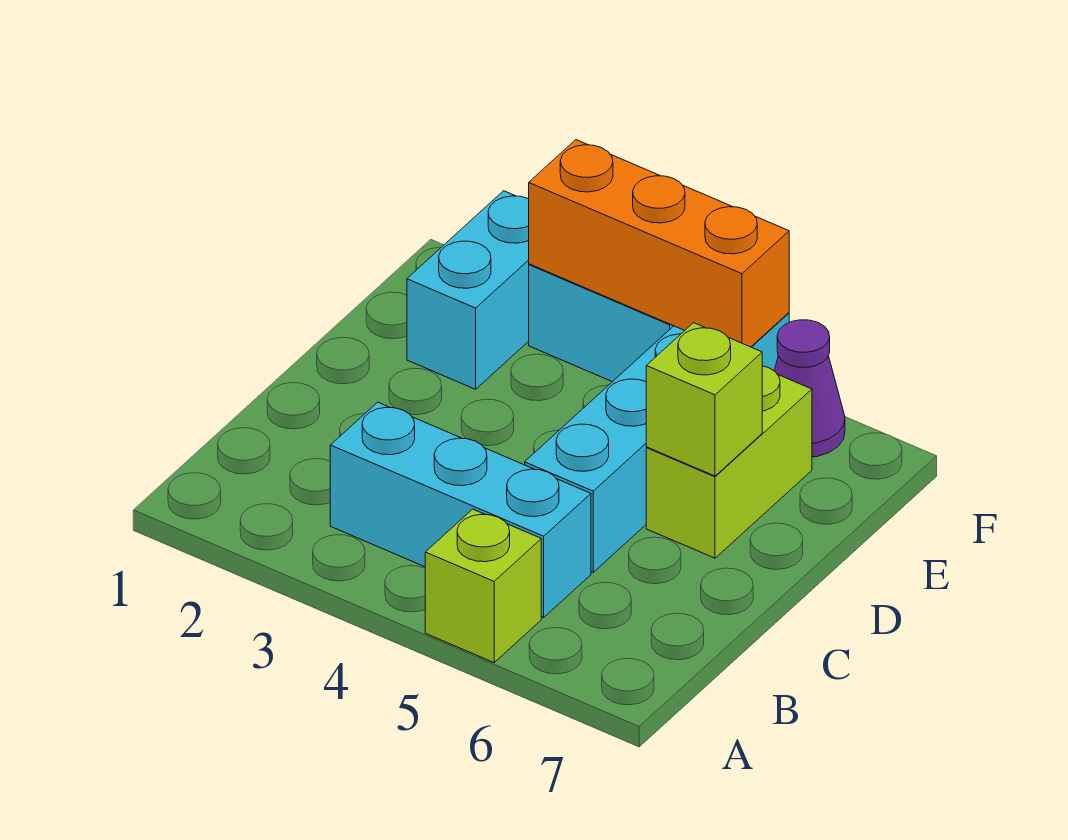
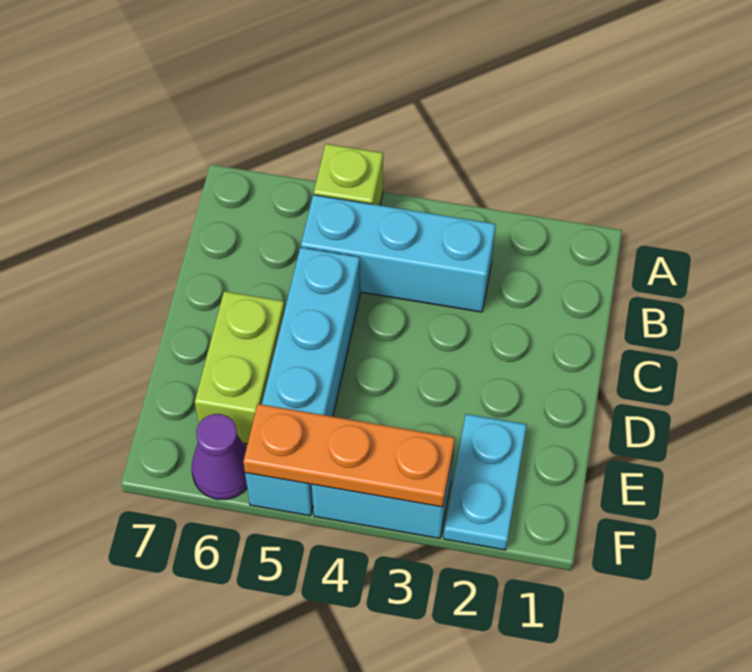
lime brick D6 level 2 -> none
cyan brick E2:F2 level 1 -> cyan plate E2:F2 level 1
orange brick F3:F5 level 2 -> orange plate F3:F5 level 2

